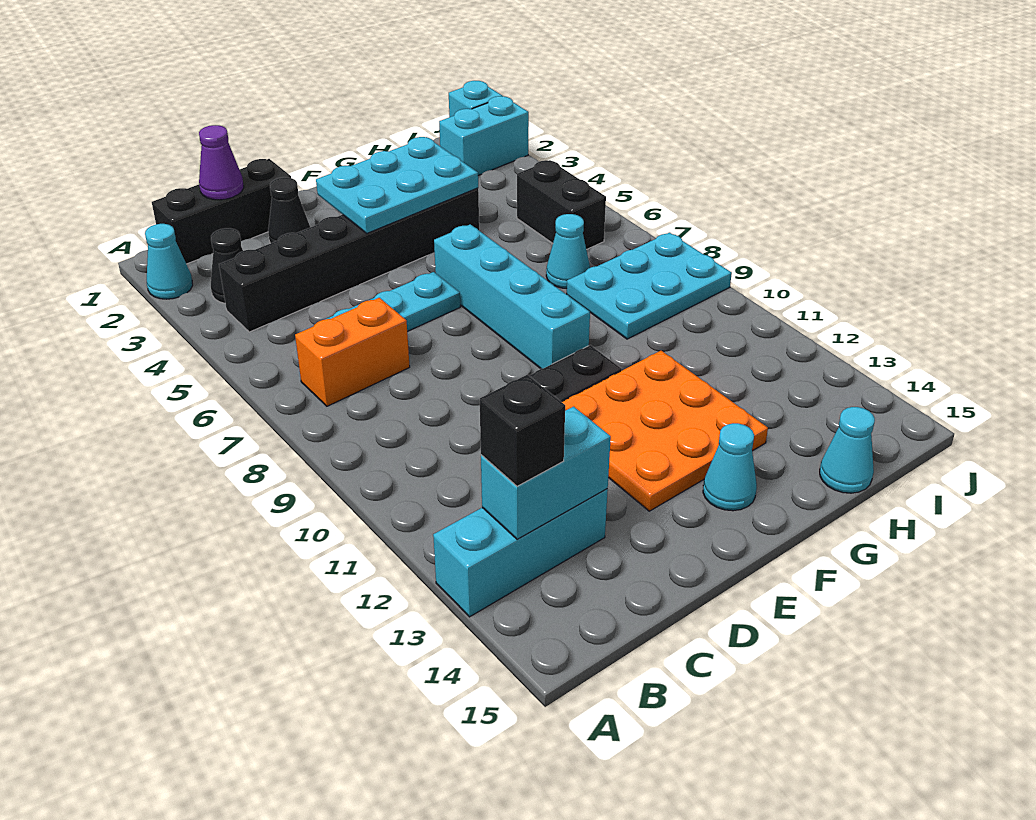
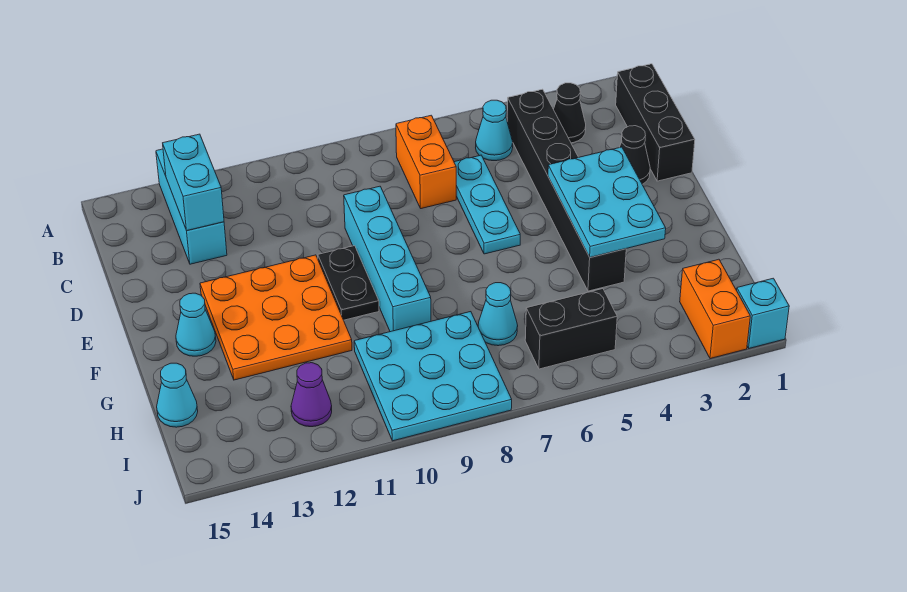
cyan cone A2 level 1 -> cyan cone B5 level 1
black brick B13 level 3 -> none
purple cone C1 level 2 -> purple cone I12 level 1
cyan brick F6:F9 level 1 -> cyan brick D9:G9 level 1
cyan plate H8:J9 level 1 -> cyan plate H8:J10 level 1
cyan brick I2:J2 level 1 -> orange brick I2:J2 level 1

